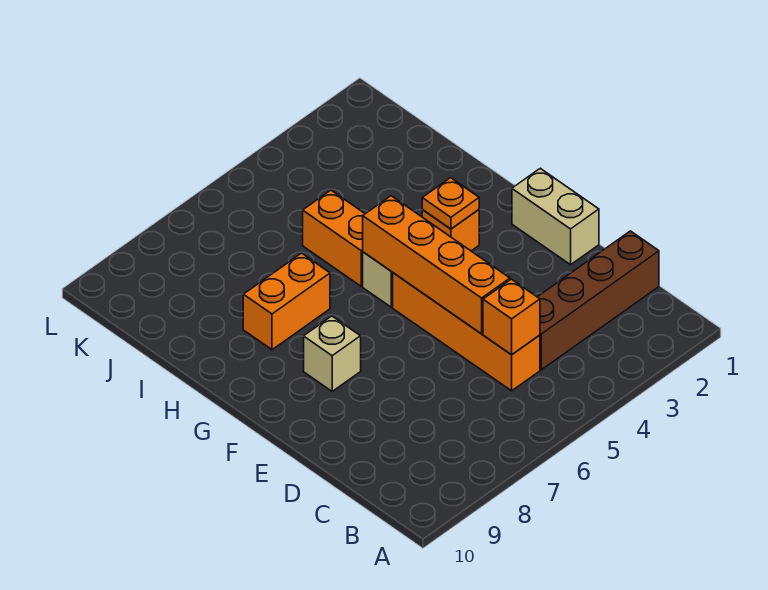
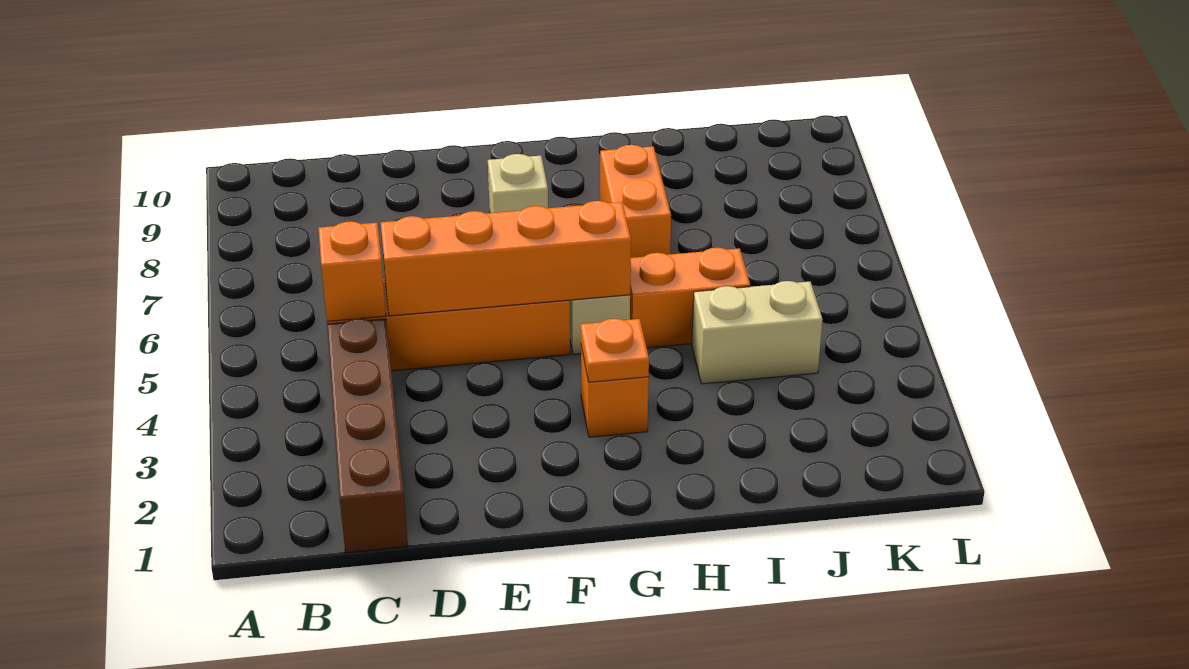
tan brick E1:F1 level 1 -> tan brick I4:J4 level 1

